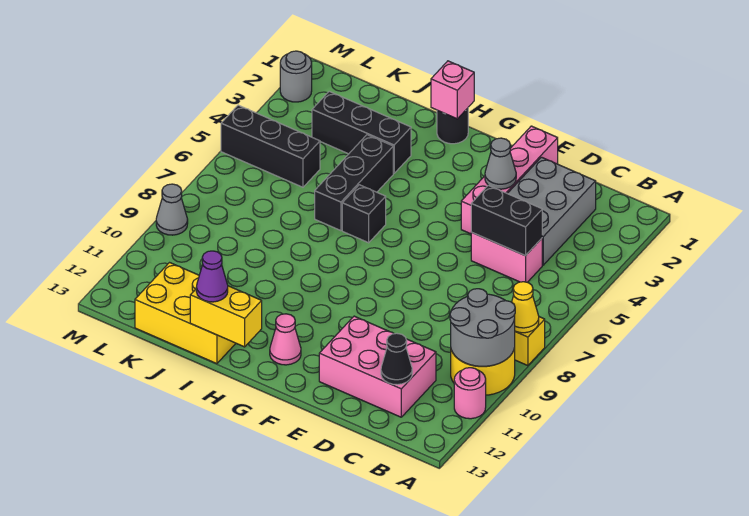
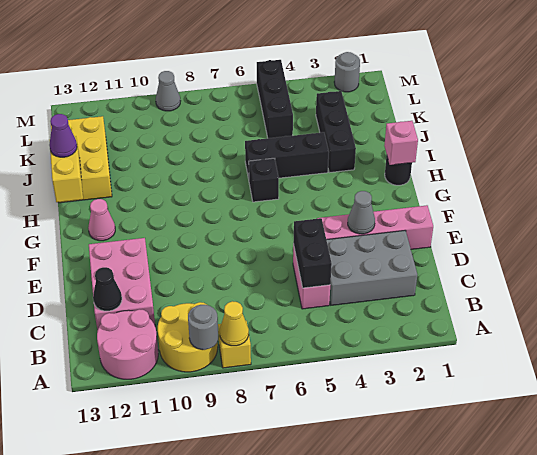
grey round brick A9:B10 level 2 -> grey round brick A9 level 2
pink round brick A11 level 1 -> pink round brick A11:B12 level 1

